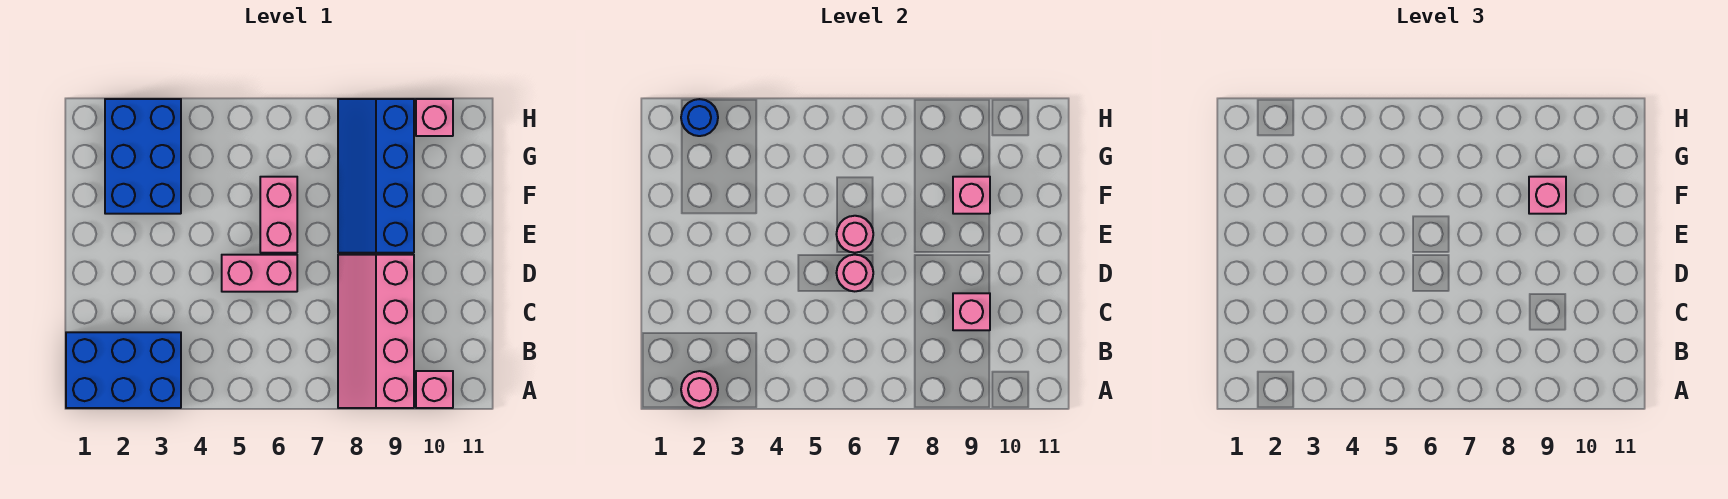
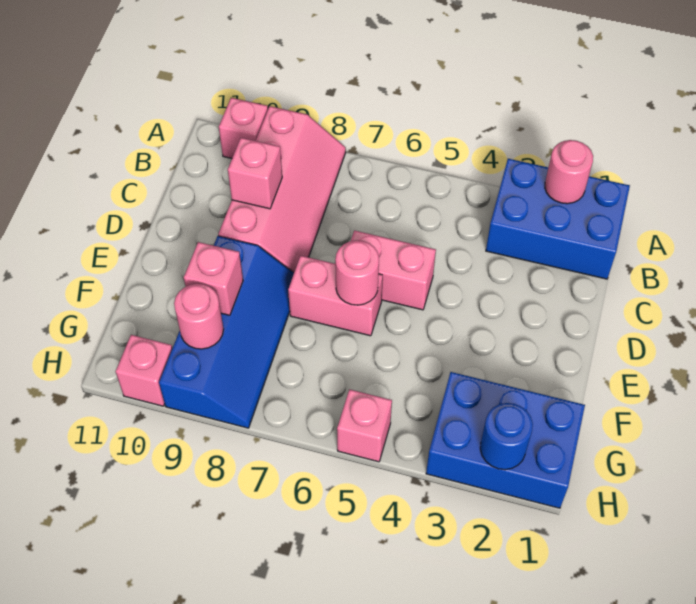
pink round brick D6 level 2 -> pink round brick G9 level 2
pink brick E6:F6 level 1 -> pink brick E6:E7 level 1
blue brick F2:H3 level 1 -> blue brick G1:H3 level 1
pink brick F9 level 3 -> pink brick H5 level 1

